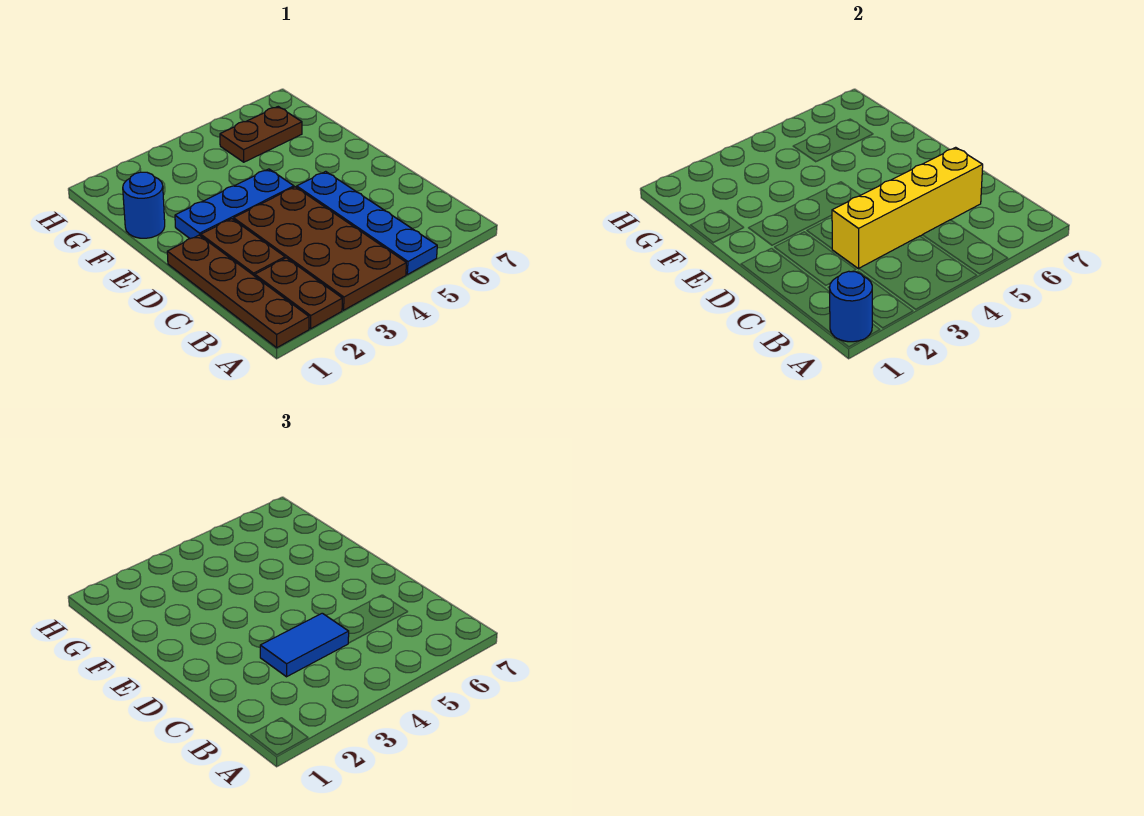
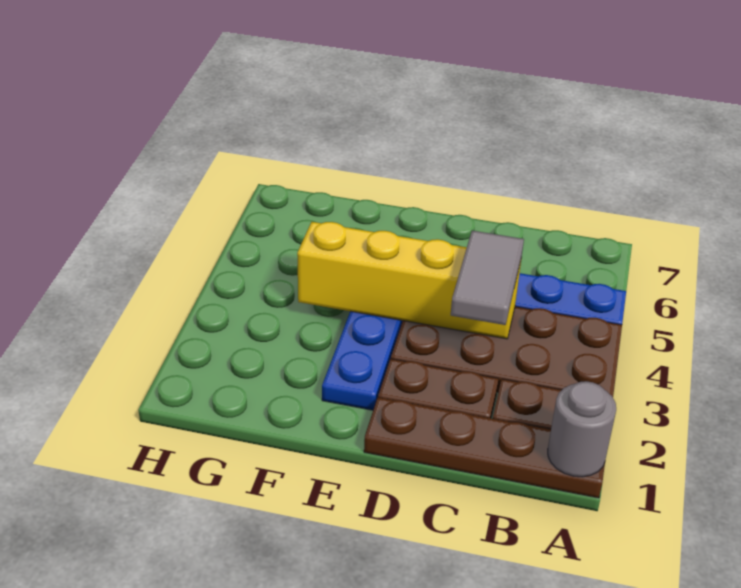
blue round brick A1 level 2 -> grey round brick A1 level 2
yellow brick C3:C6 level 2 -> yellow brick C4:F4 level 2
blue tile C3:C4 level 3 -> grey tile C3:C4 level 3
blue round brick F1 level 1 -> none
brown plate G5:G6 level 1 -> none

